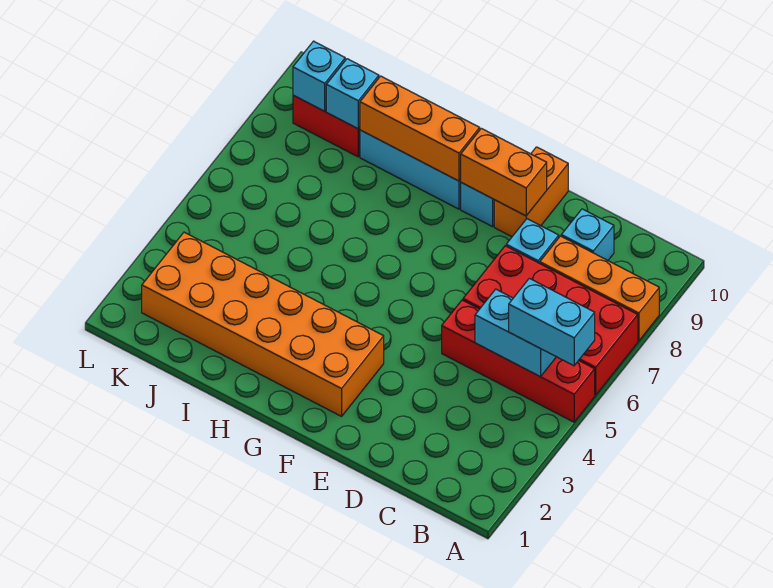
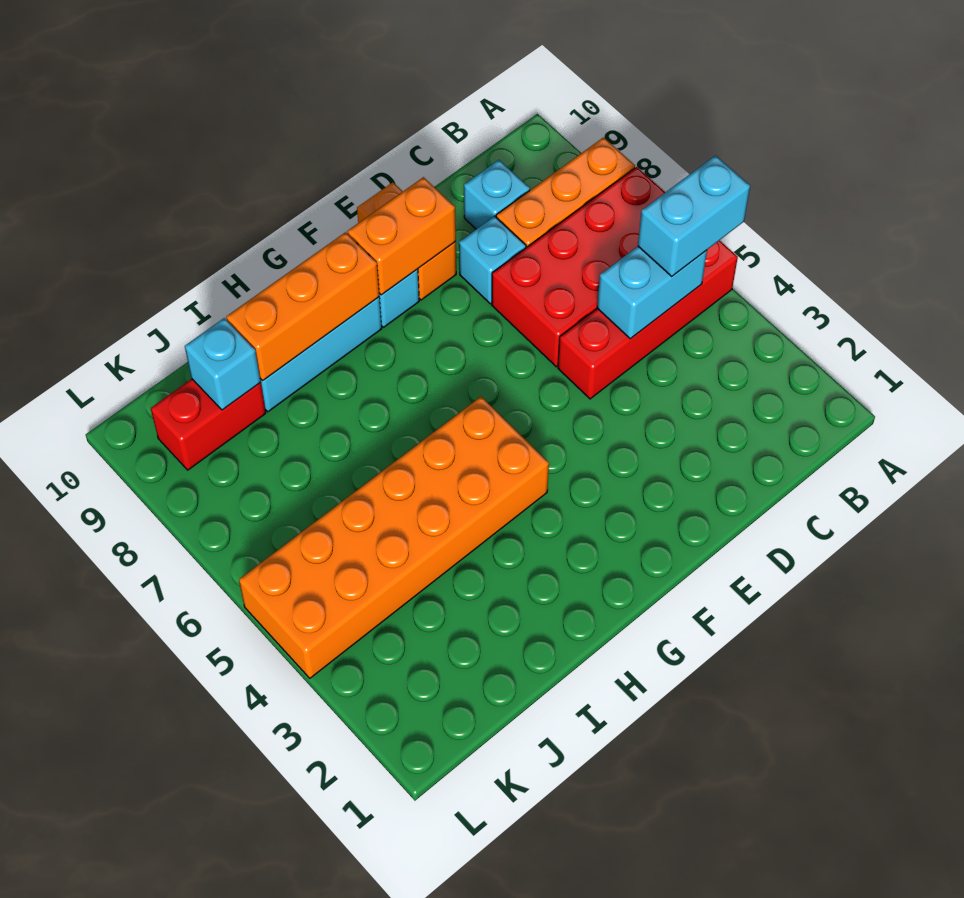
orange brick F2:K3 level 1 -> orange brick G4:L5 level 1
cyan brick K9 level 2 -> none

